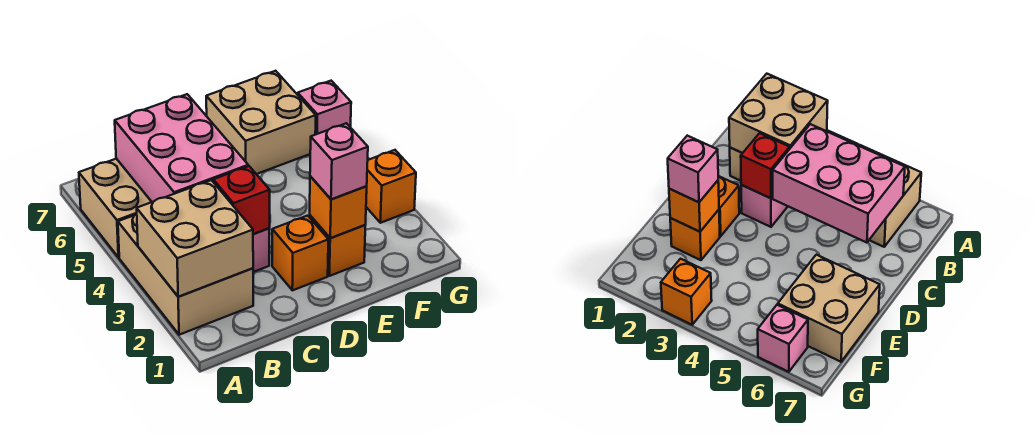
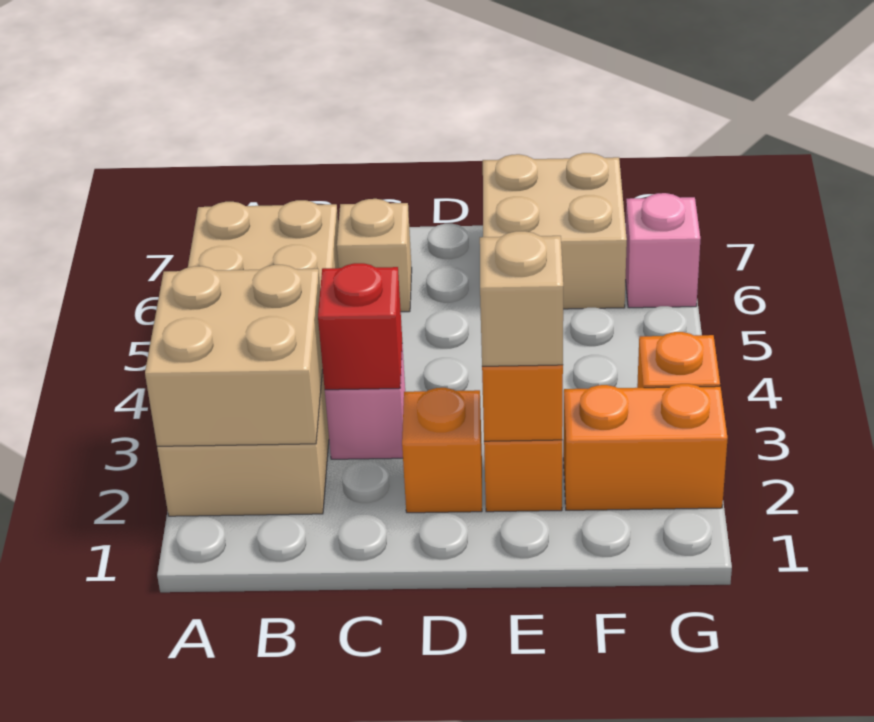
pink brick B4:C6 level 2 -> none
none -> tan brick C6 level 1
pink brick E2 level 3 -> tan brick E2 level 3
none -> orange brick F2:G2 level 1

